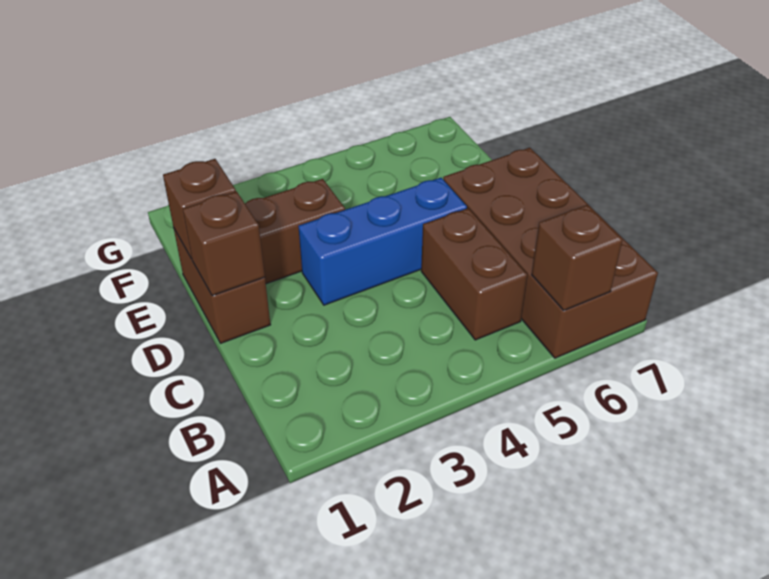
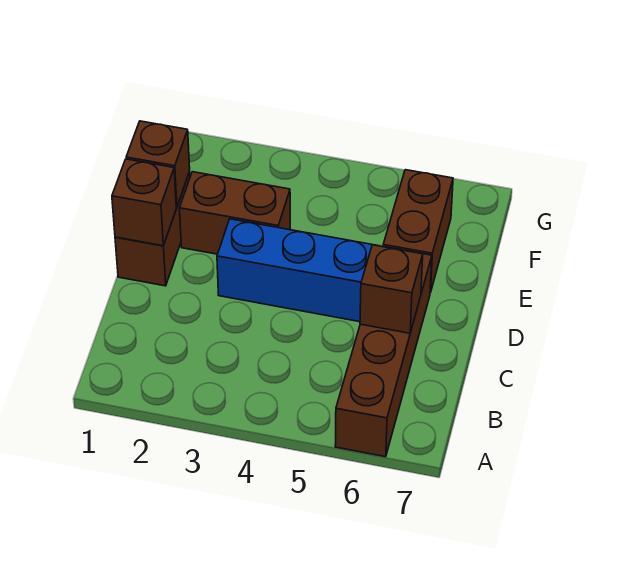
brown brick A6:D7 level 1 -> brown brick A6:D6 level 1
brown brick A6 level 2 -> brown brick C6 level 2
brown brick B5:C5 level 1 -> brown brick E6:F6 level 1

